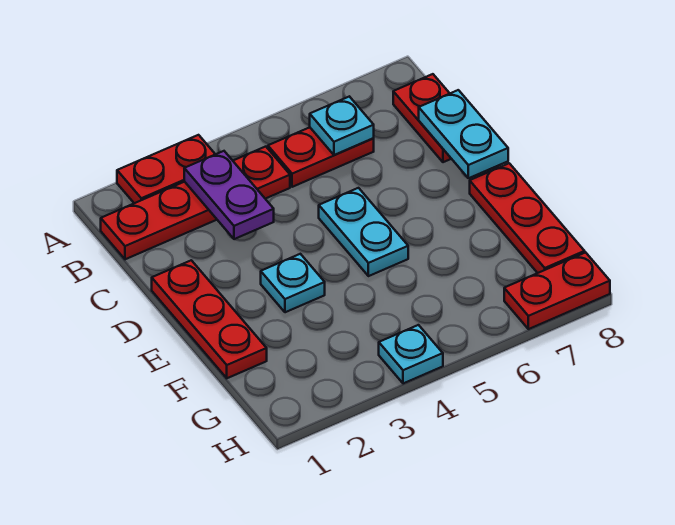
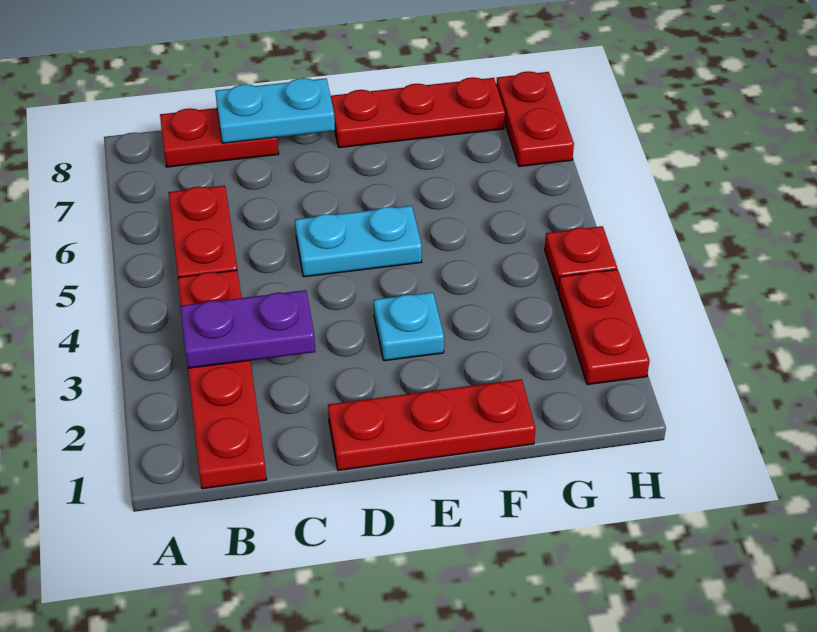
red plate A2:A3 level 1 -> red plate H2:H3 level 1
cyan plate B6 level 2 -> none
cyan plate H4 level 1 -> red plate H4 level 1

